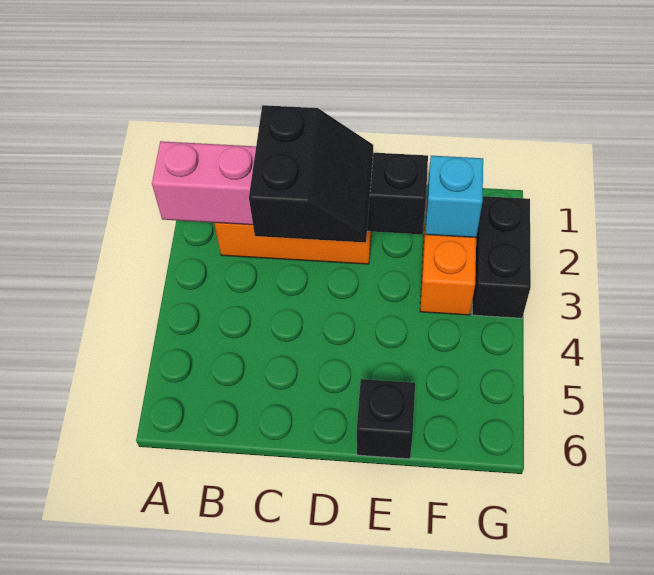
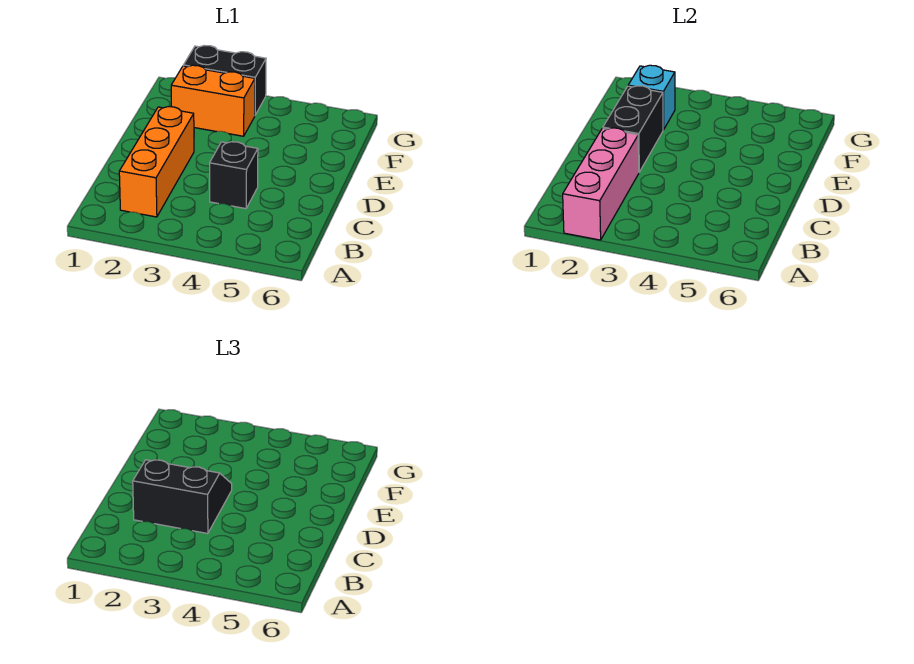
black brick E6 level 1 -> black brick C4 level 1

